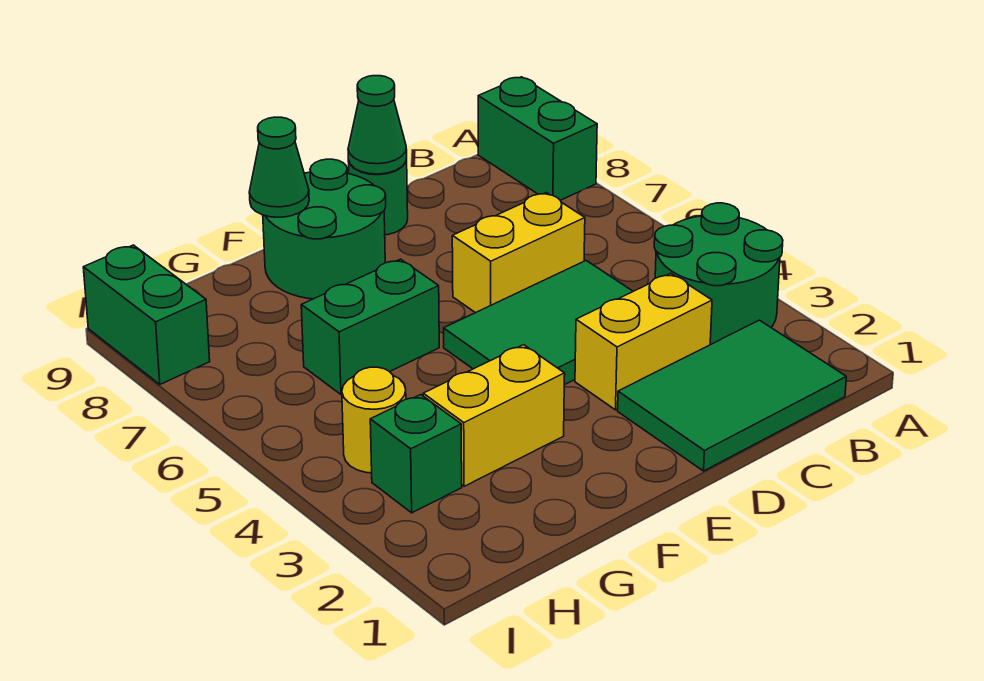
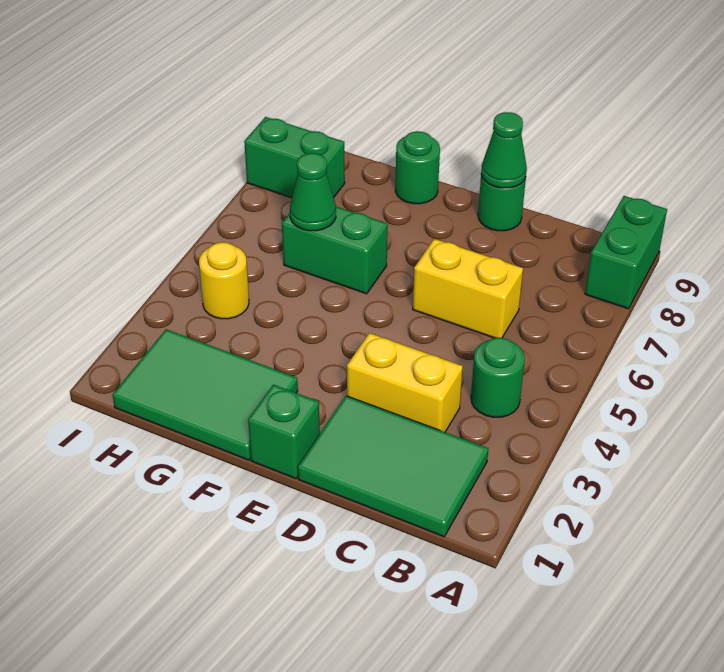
green round brick A3:B4 level 1 -> green round brick B4 level 1
green tile C4:E5 level 1 -> green tile F1:H2 level 1
green round brick E8:F9 level 1 -> green round brick F9 level 1
yellow brick F3:G3 level 1 -> none
green cone F9 level 2 -> green cone G6 level 2
green brick H3 level 1 -> green brick E1 level 1
green brick I8:I9 level 1 -> green brick H8:I8 level 1

